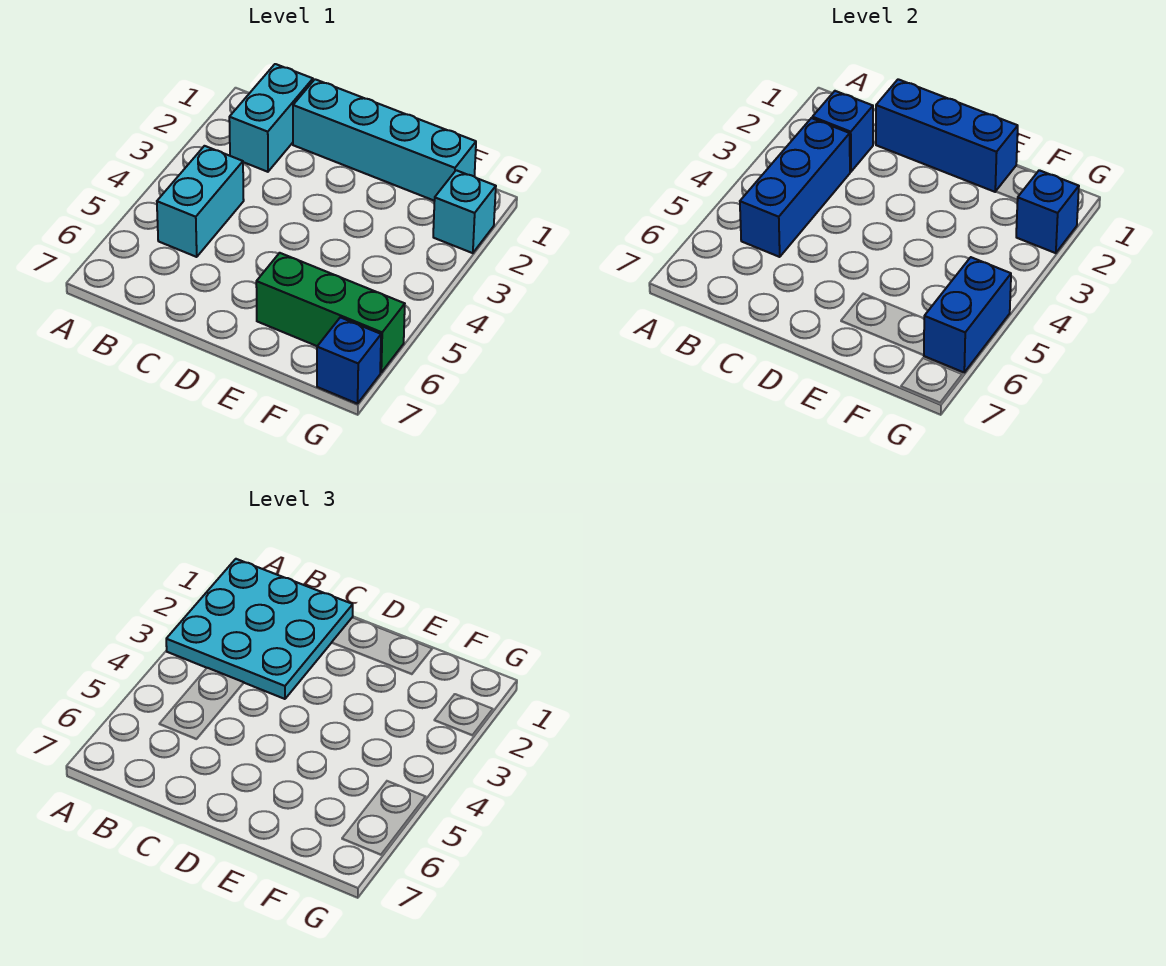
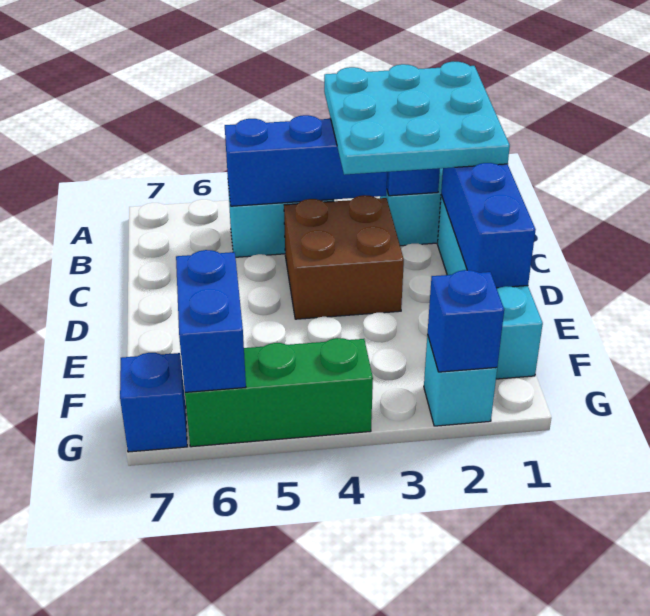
none -> brown brick C3:D4 level 1
green brick E6:G6 level 1 -> green brick G4:G6 level 1
blue brick G5:G6 level 2 -> blue brick F6:G6 level 2

